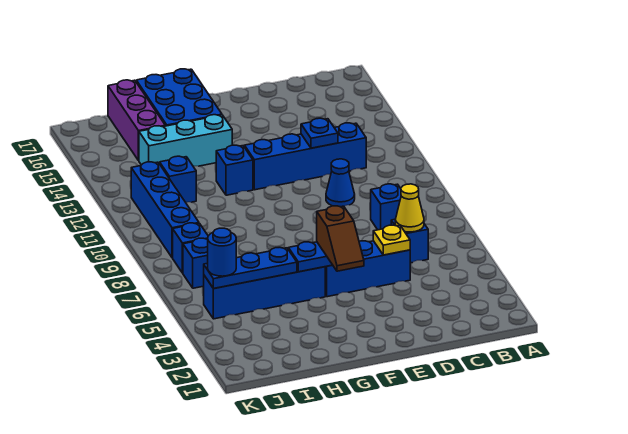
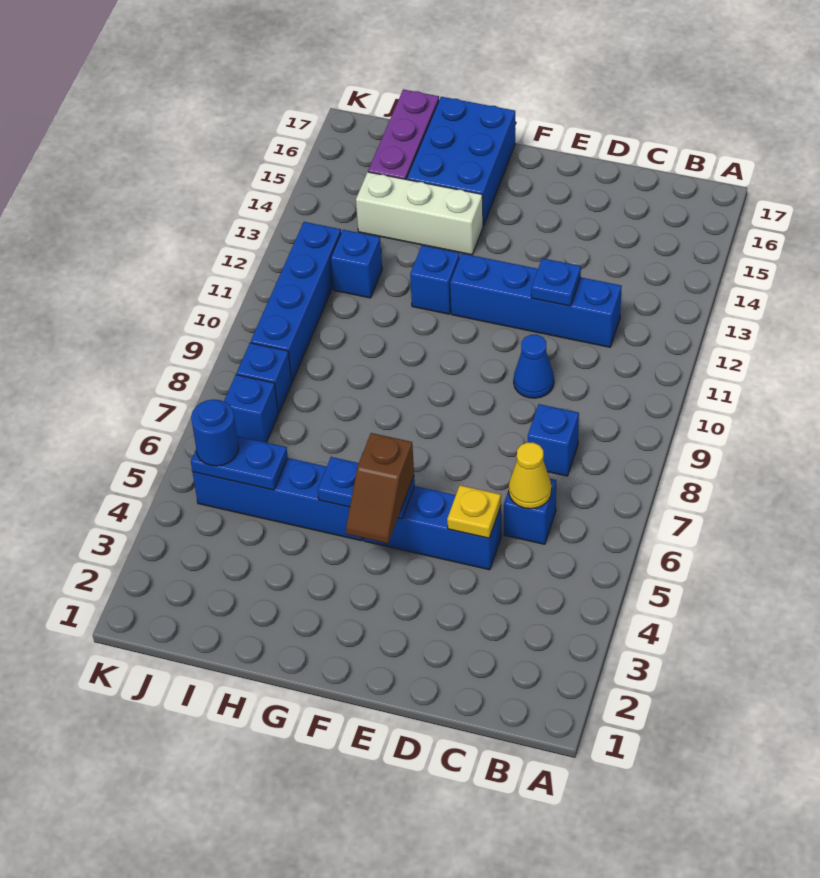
cyan brick G14:I14 level 1 -> white brick G14:I14 level 1
blue plate H5:J5 level 2 -> blue plate I5:J5 level 2

